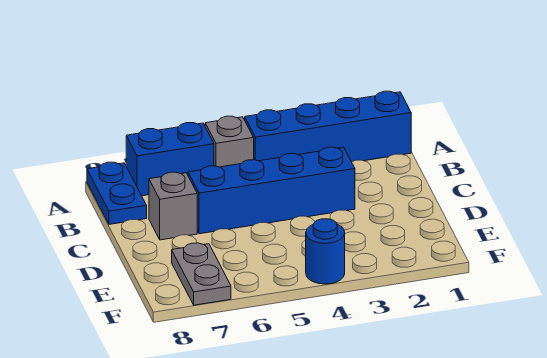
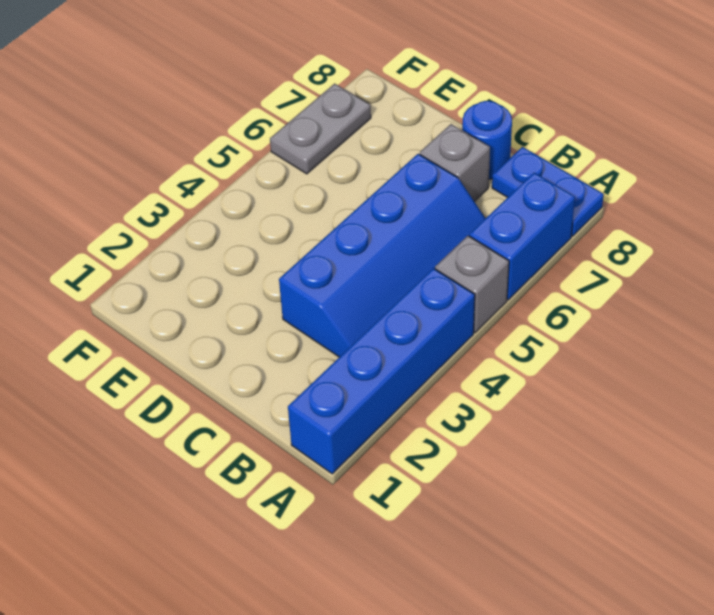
grey plate E7:F7 level 1 -> grey plate F6:F7 level 1
blue round brick F4 level 1 -> blue round brick C8 level 1

